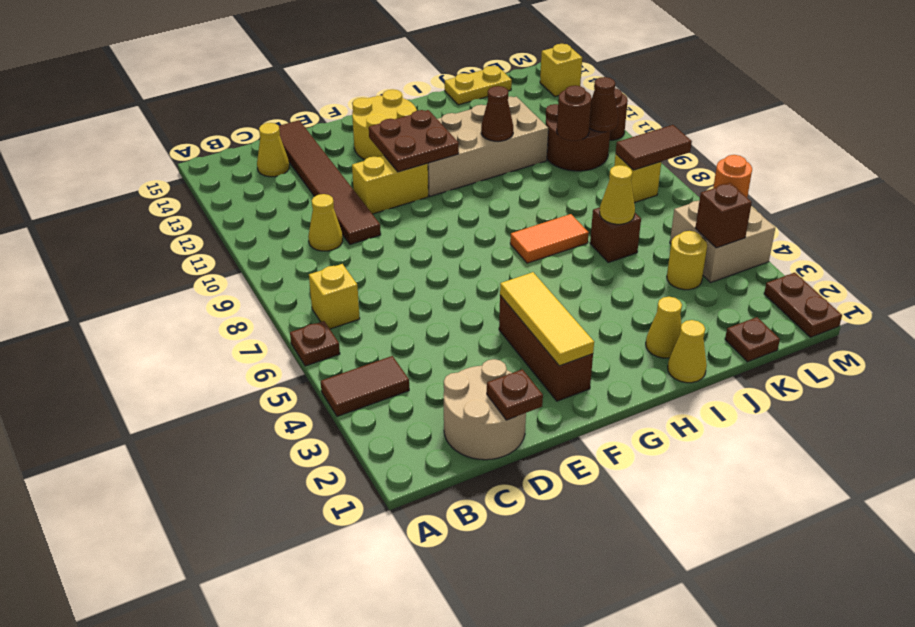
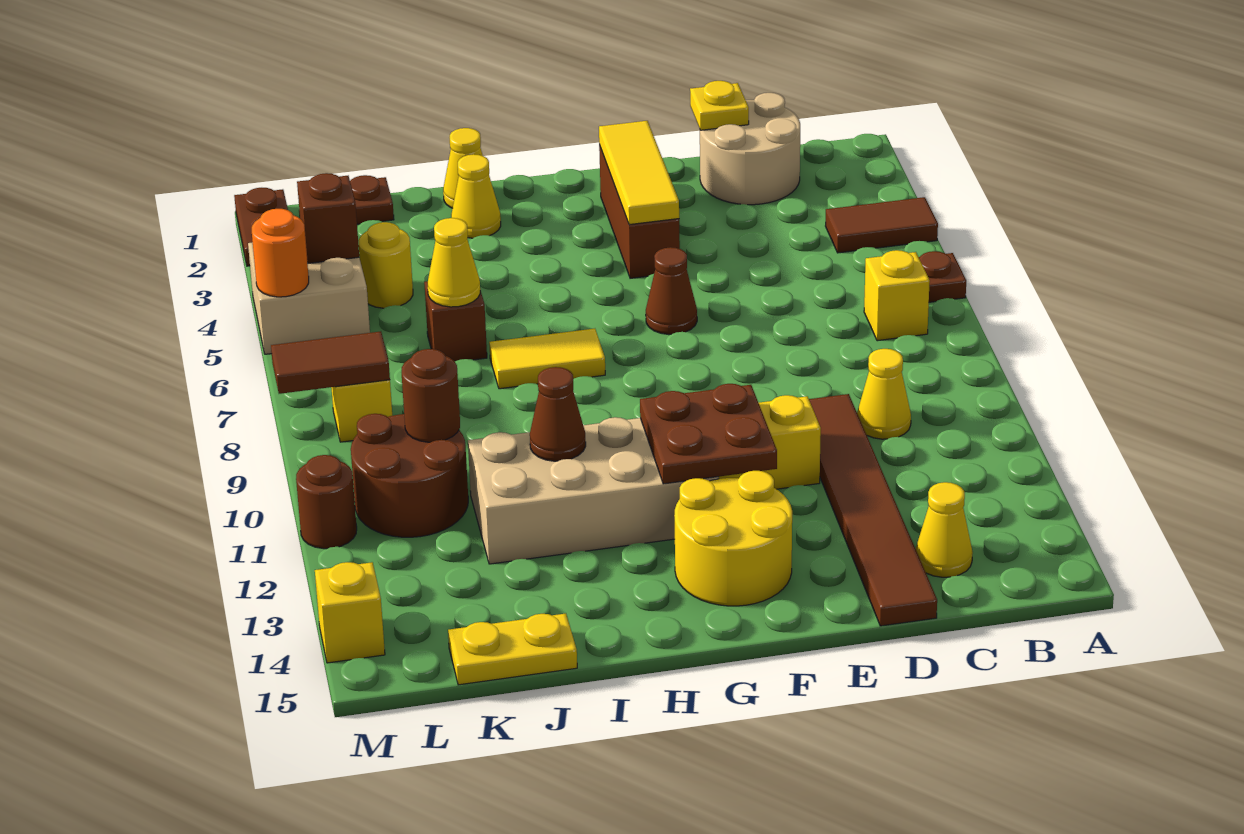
brown plate D1 level 2 -> yellow plate D1 level 2
orange tile H7:I7 level 1 -> yellow tile H7:I7 level 1
brown cone L10 level 2 -> brown cone F6 level 1

